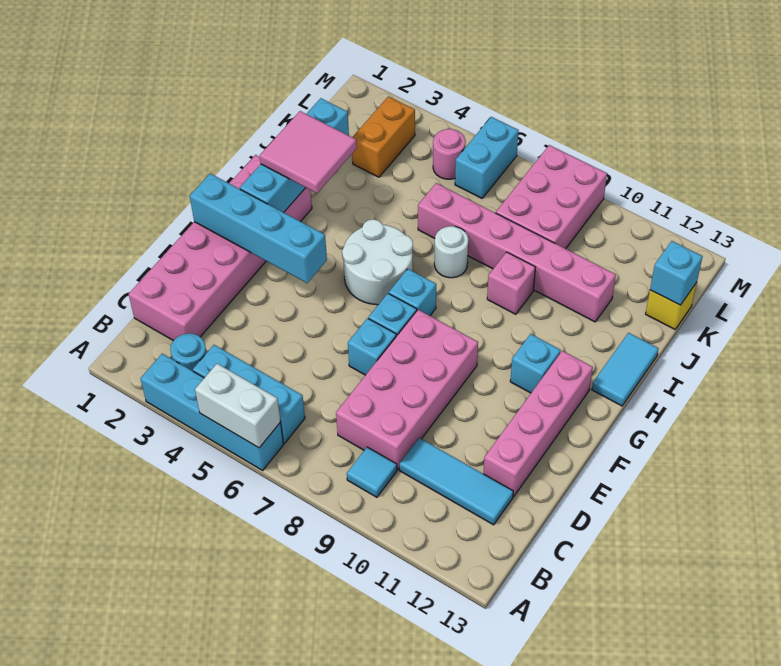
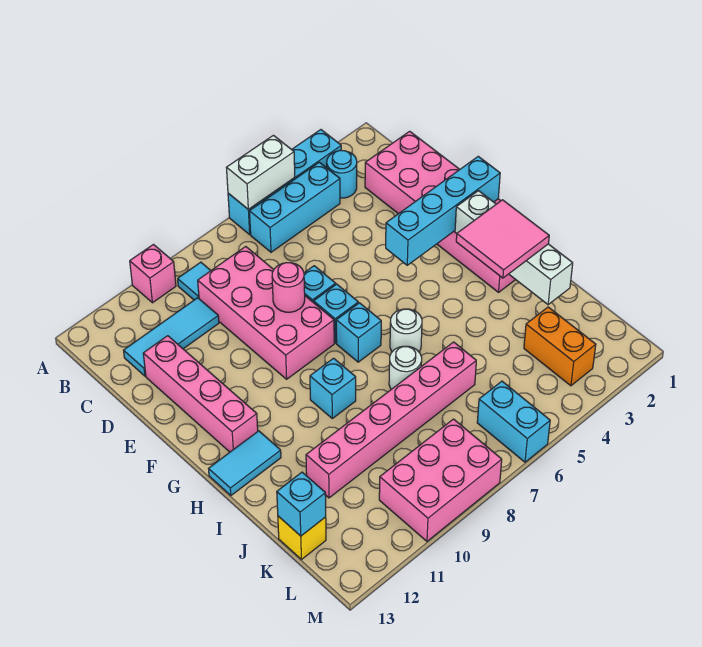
cyan brick G2:J2 level 2 -> white brick G2:J2 level 2
white round brick G5:H6 level 1 -> white round brick H6 level 1
cyan brick G11 level 1 -> cyan brick H9 level 1
cyan tile H13:I13 level 1 -> cyan tile H12:H13 level 1
pink brick I9 level 1 -> pink brick A10 level 1
pink brick K8:M9 level 1 -> pink brick L8:M10 level 1
pink round brick L5 level 1 -> pink round brick E8 level 2

